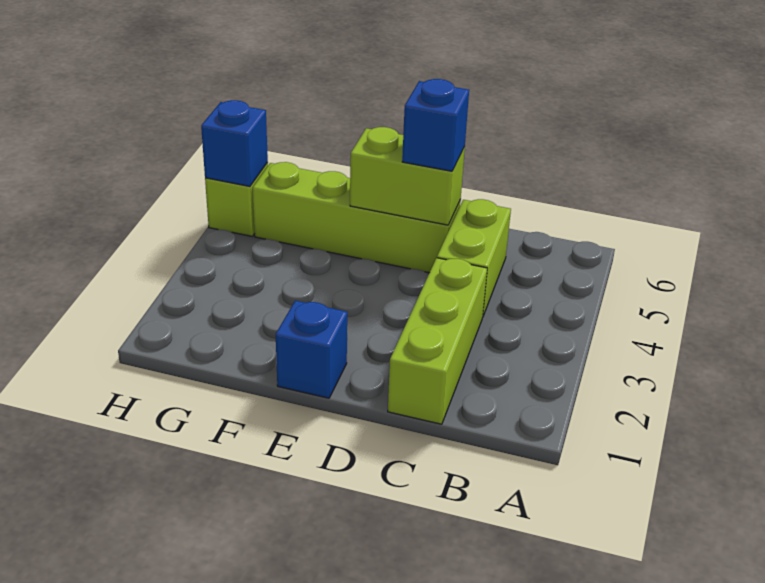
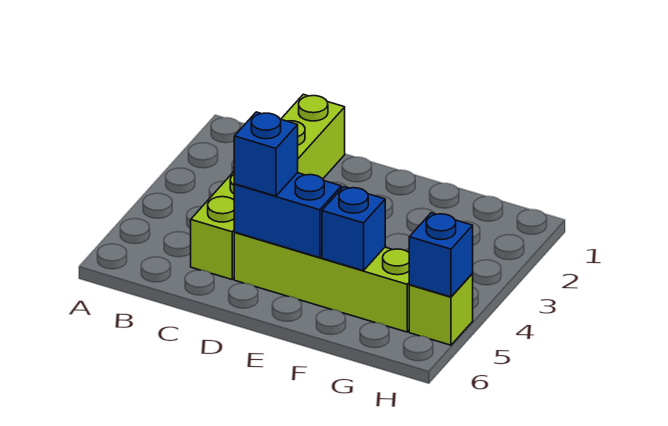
lime brick D5:E5 level 2 -> blue brick D5:E5 level 2
blue brick E1 level 1 -> blue brick F5 level 2

